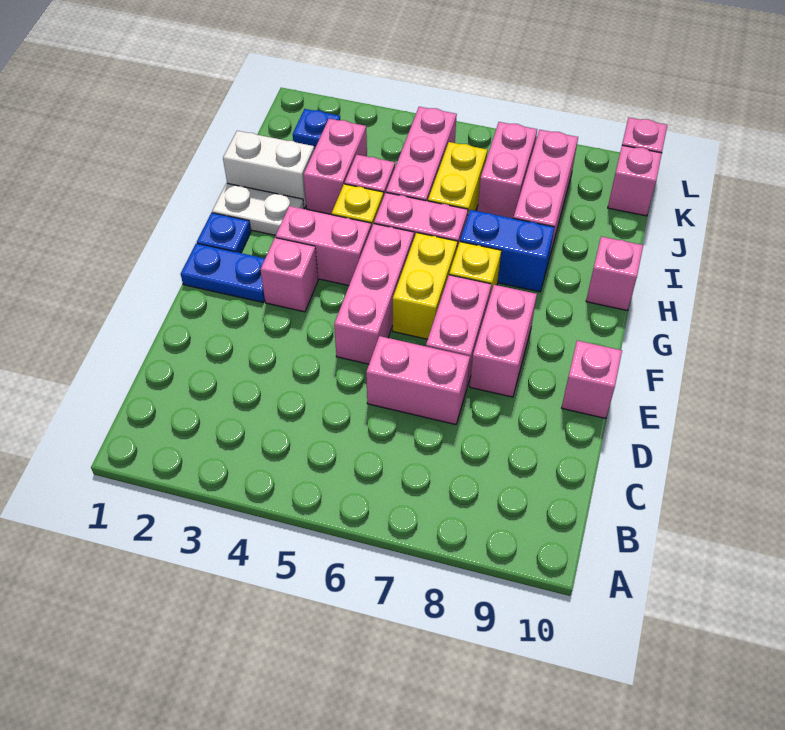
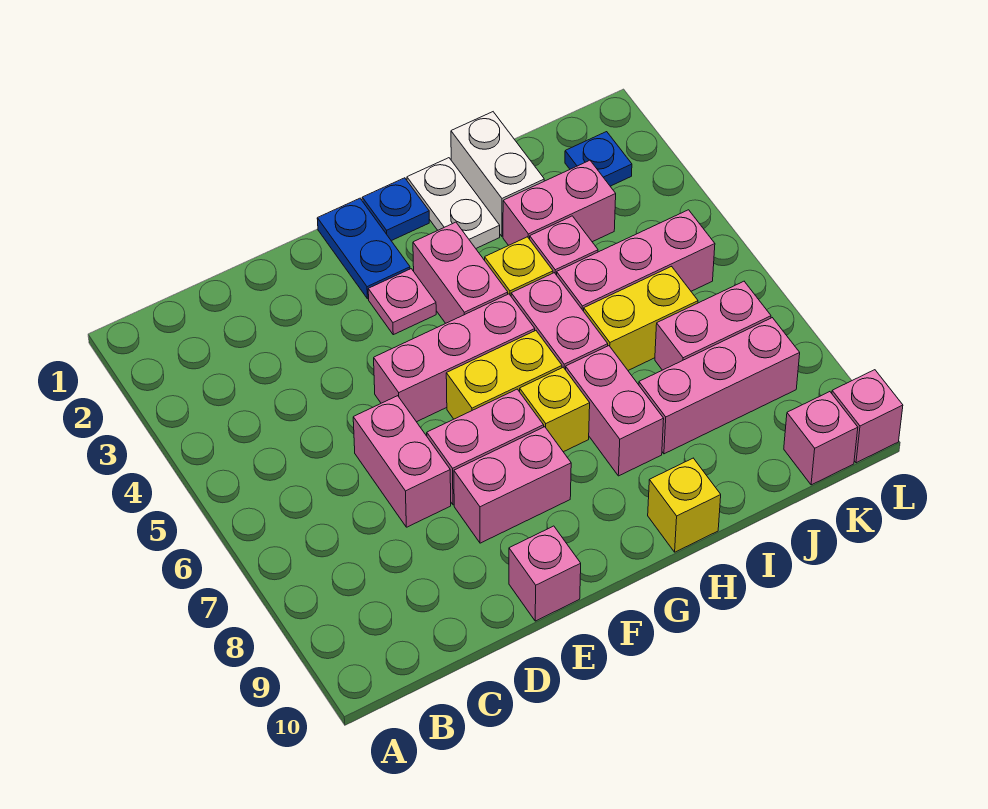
pink brick F3 level 1 -> pink plate F3 level 1
blue brick H7:H8 level 1 -> pink brick H7:H8 level 1
pink brick H10 level 1 -> yellow brick H10 level 1

